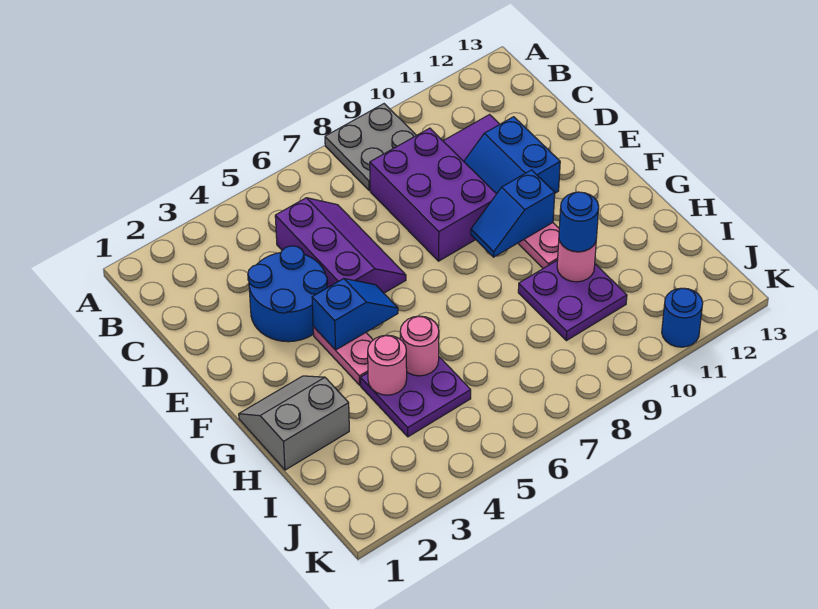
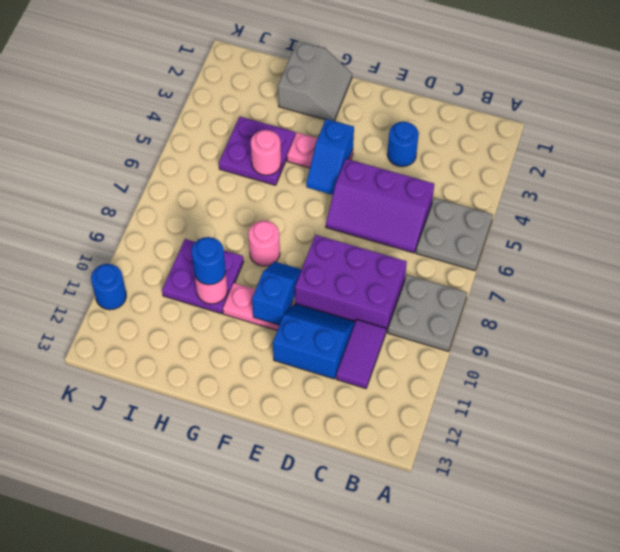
none -> grey plate A5:B6 level 1
blue round brick D3:E4 level 1 -> blue round brick D3 level 1
pink round brick H4 level 2 -> pink round brick G8 level 1

